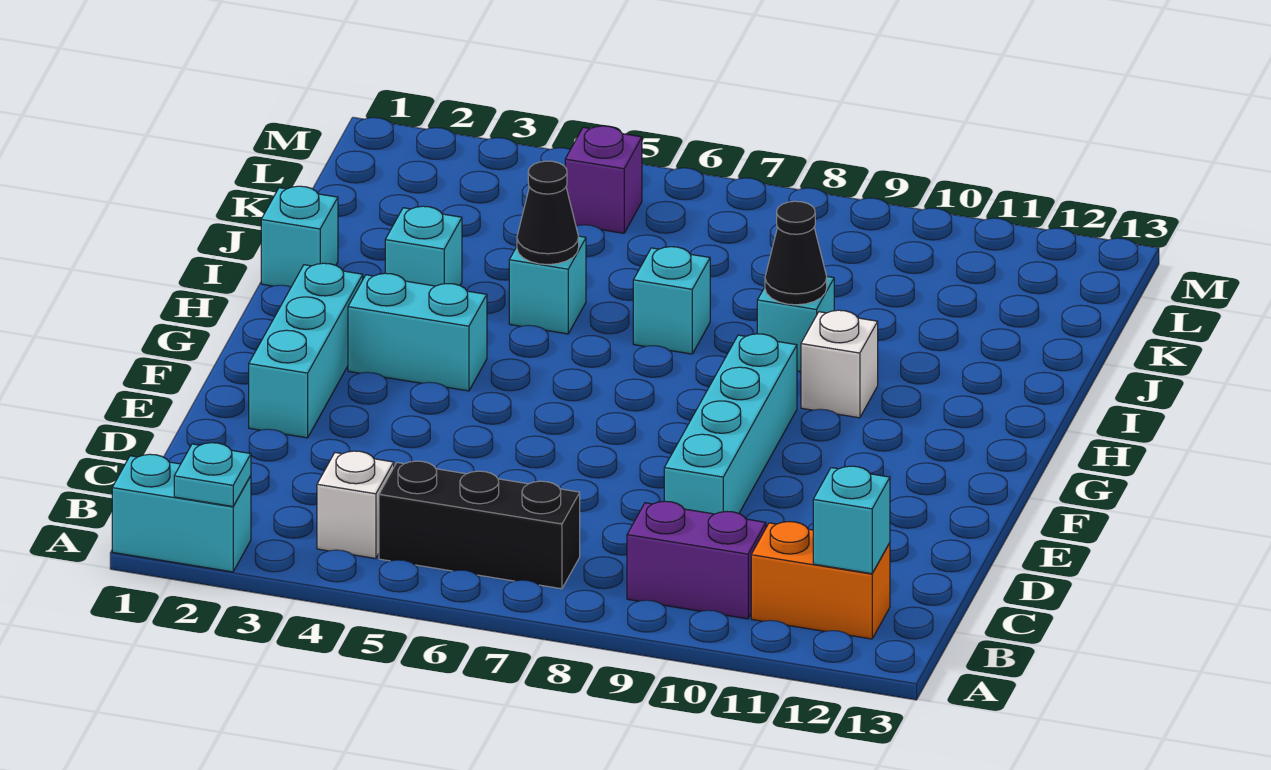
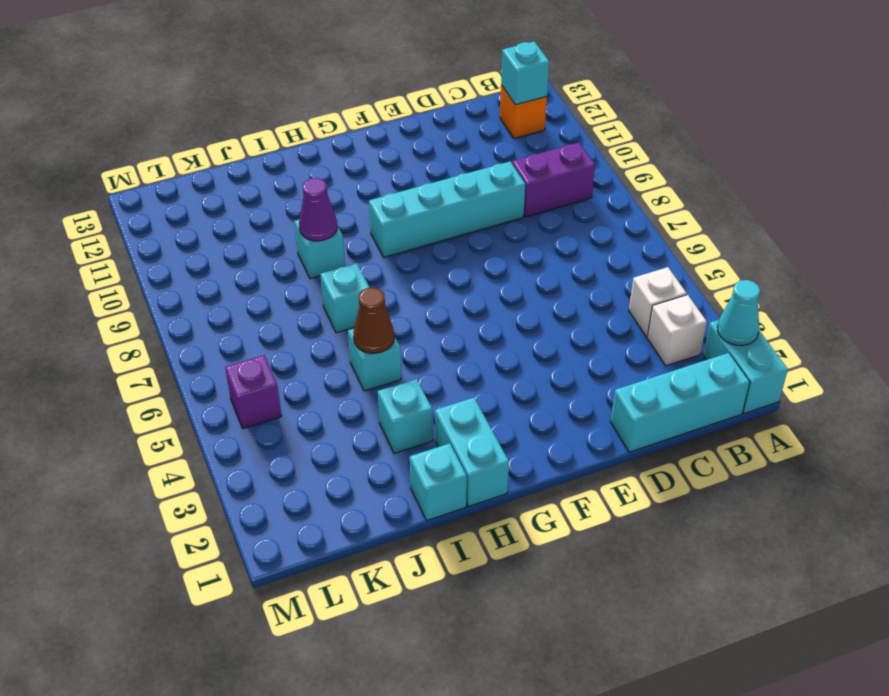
cyan plate A2 level 2 -> cyan cone A2 level 2
black brick B5:B7 level 1 -> none
purple brick B9:B10 level 1 -> purple brick B9:C9 level 1
orange brick B11:B12 level 1 -> orange brick B12 level 1
cyan brick E2:G2 level 1 -> cyan brick B1:D1 level 1
cyan brick G3:G4 level 1 -> cyan brick H1:H2 level 1
white brick H10 level 1 -> white brick B3 level 1
black cone I5 level 2 -> brown cone I5 level 2
black cone I9 level 2 -> purple cone I9 level 2

